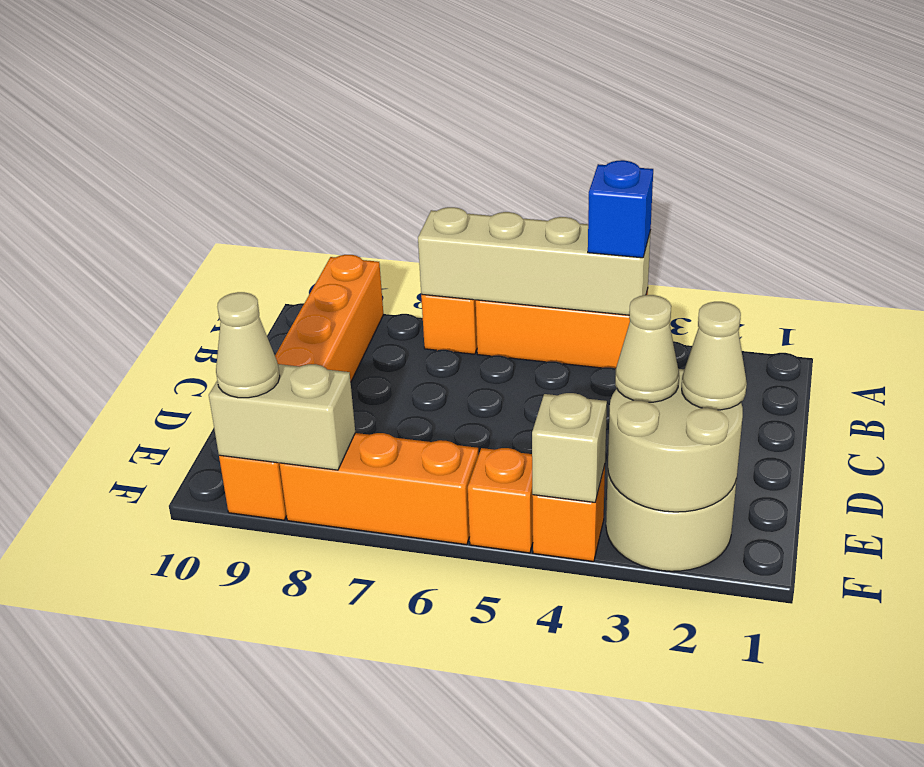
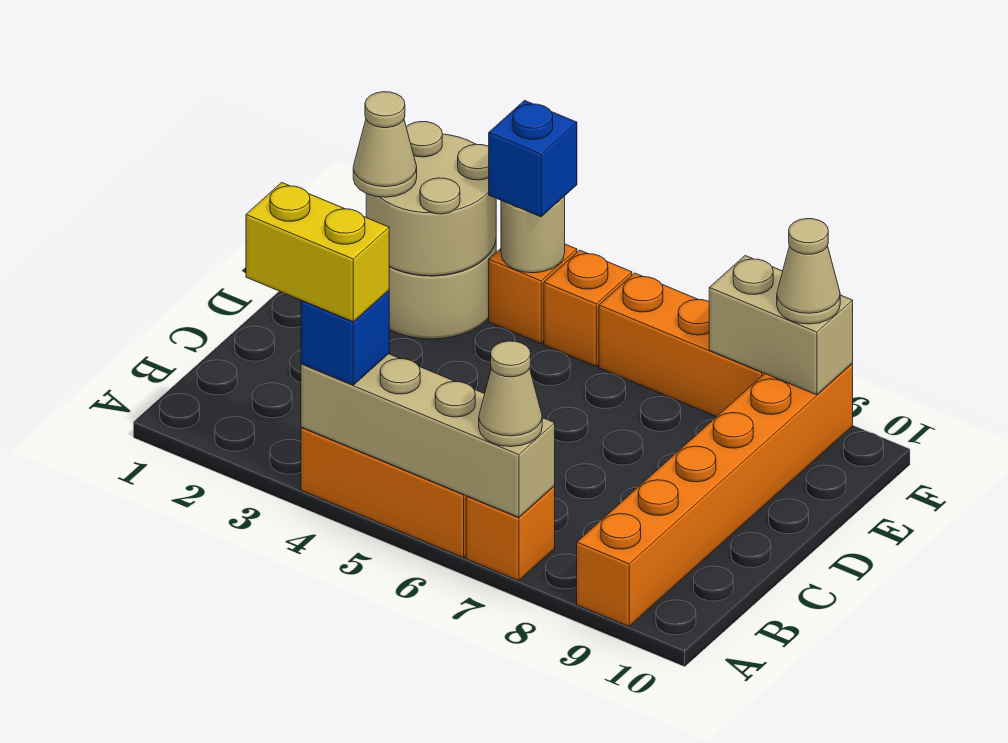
none -> yellow brick A3:A4 level 4
tan cone E3 level 3 -> tan cone A7 level 3
tan brick F4 level 2 -> tan round brick F4 level 2
none -> blue brick F4 level 3

